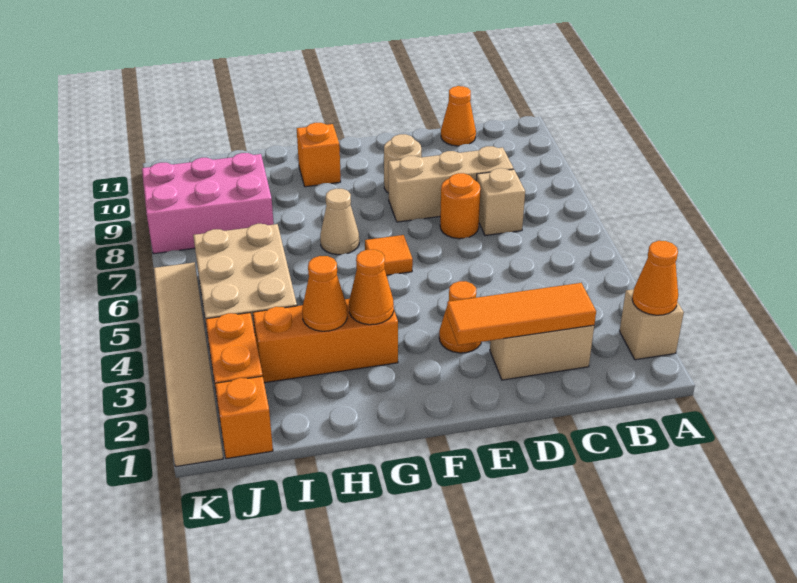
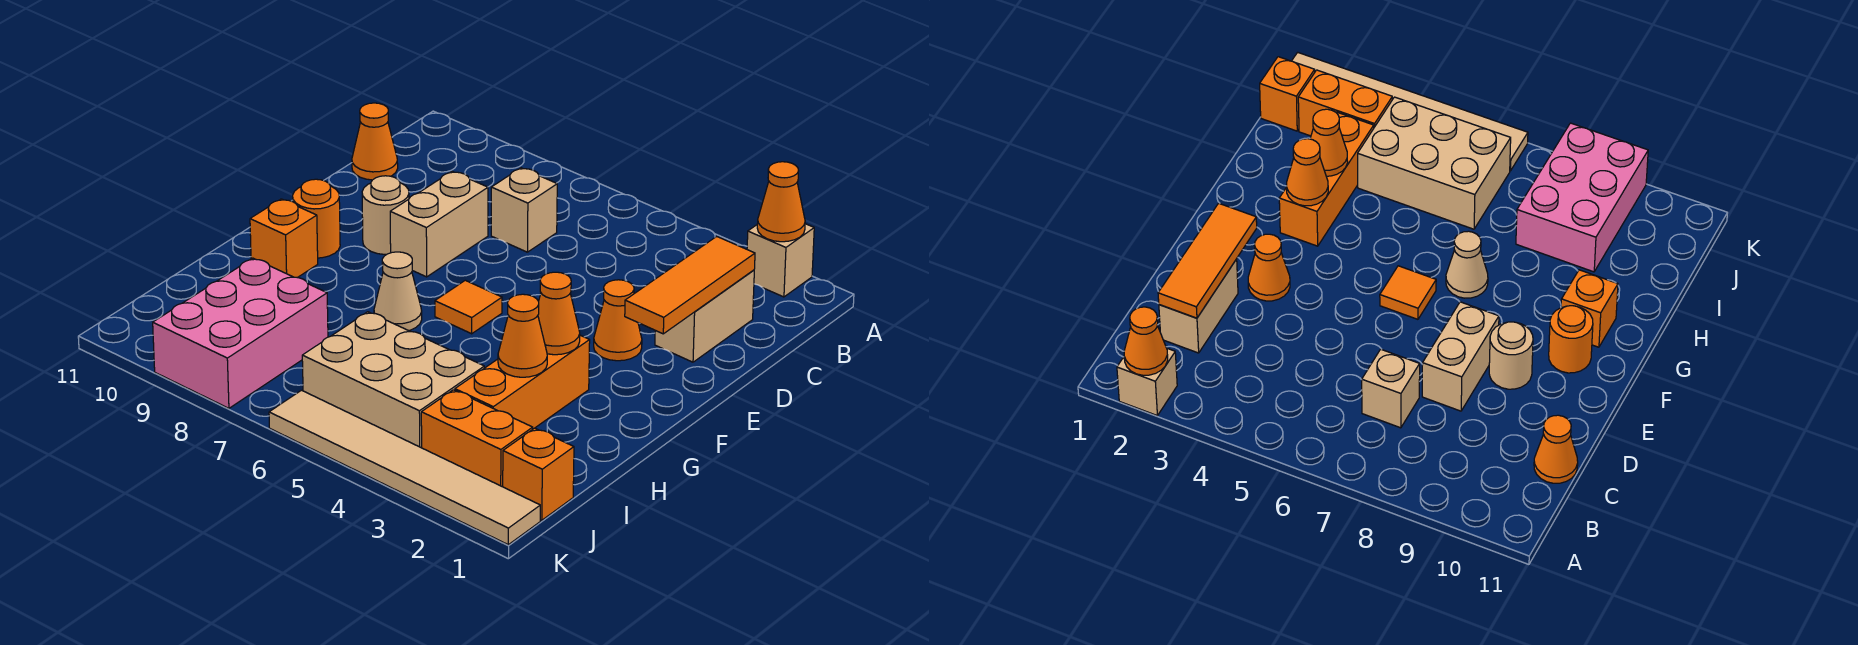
tan brick C8:E8 level 1 -> tan brick D8:E8 level 1
orange round brick D7 level 1 -> orange round brick F10 level 1

